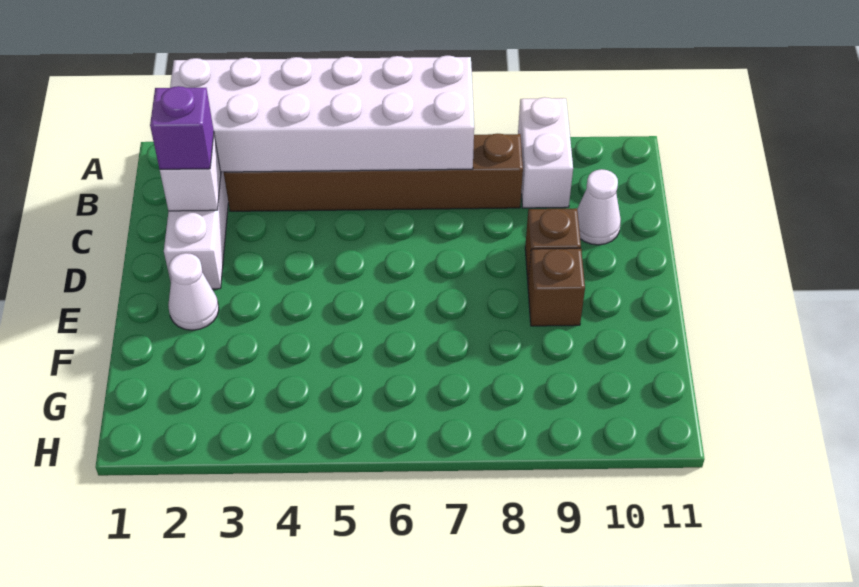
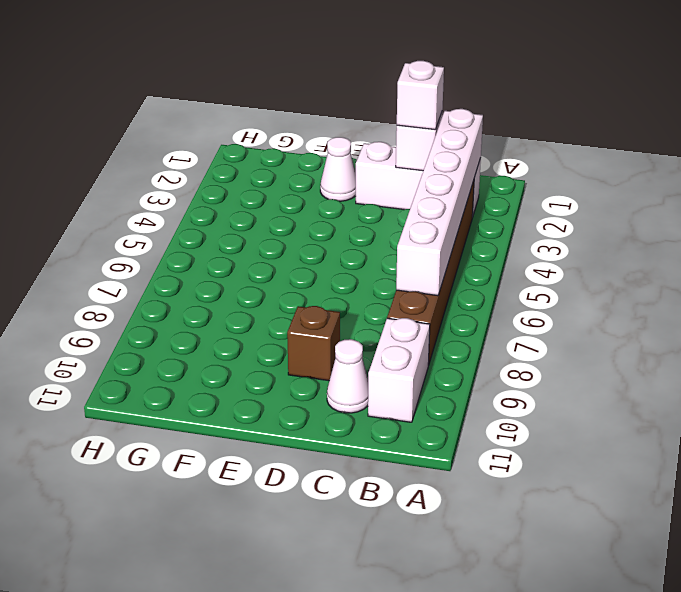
white brick A2:B7 level 2 -> white brick B2:B7 level 2
white brick A9:B9 level 1 -> white brick B9:B10 level 1
purple brick C2 level 3 -> white brick C2 level 3
brown brick E9 level 1 -> none

